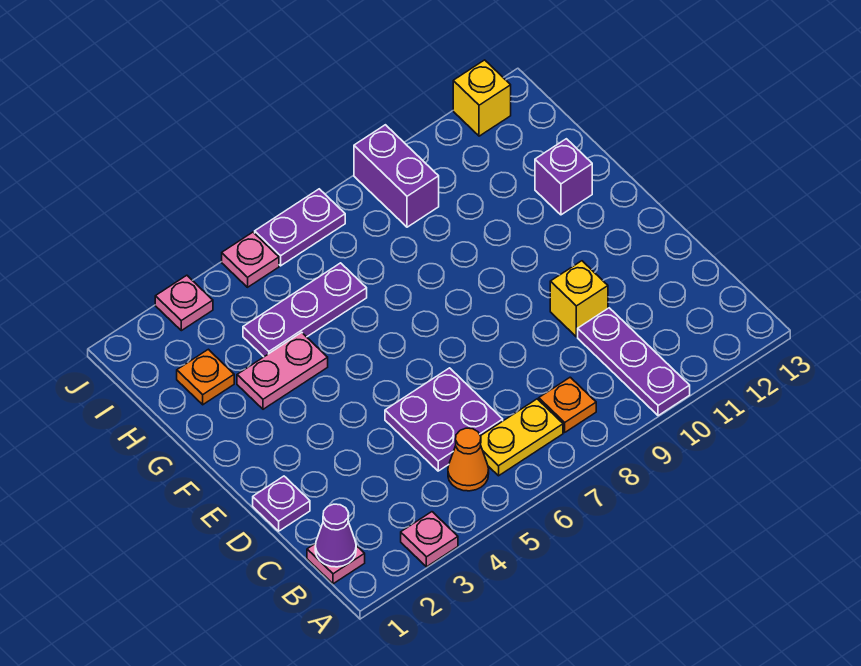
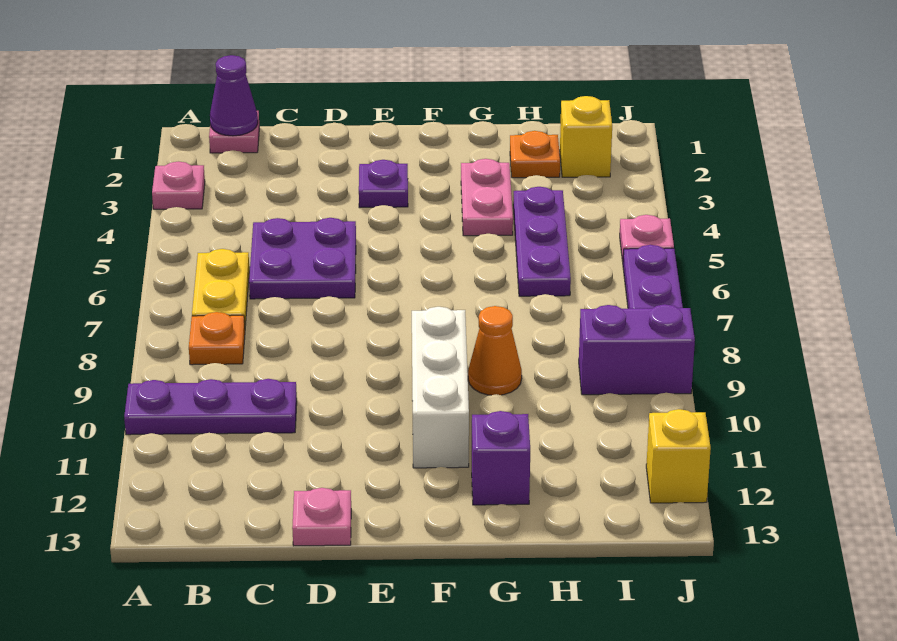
orange cone B5 level 1 -> orange cone G9 level 1
purple plate D1 level 1 -> purple plate E3 level 1
yellow brick D10 level 1 -> yellow brick I2 level 1
none -> white brick F9:F11 level 1
pink plate J3 level 1 -> pink plate D13 level 1

